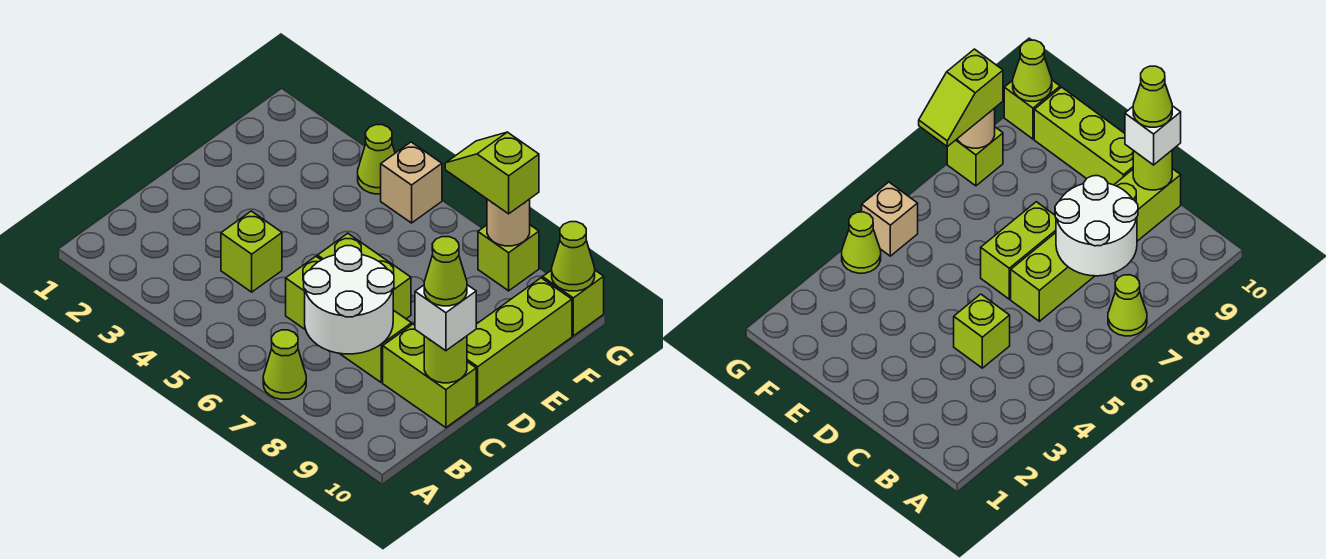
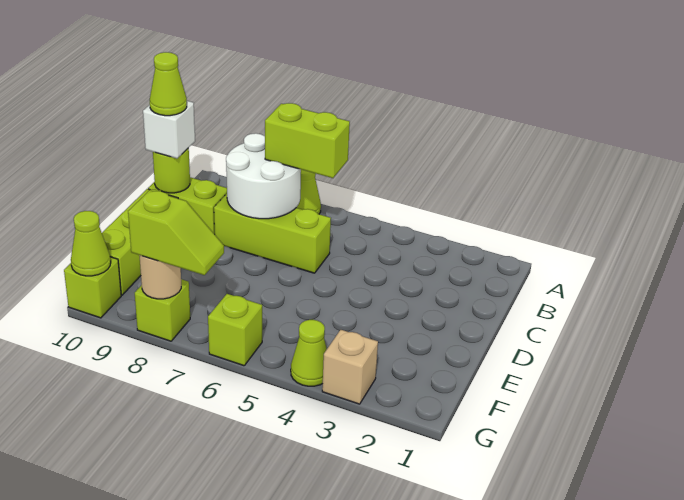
lime brick C4 level 1 -> lime brick G6 level 1
lime brick D6:D7 level 1 -> lime brick B6:B7 level 3
tan brick G5 level 1 -> tan brick G3 level 1

